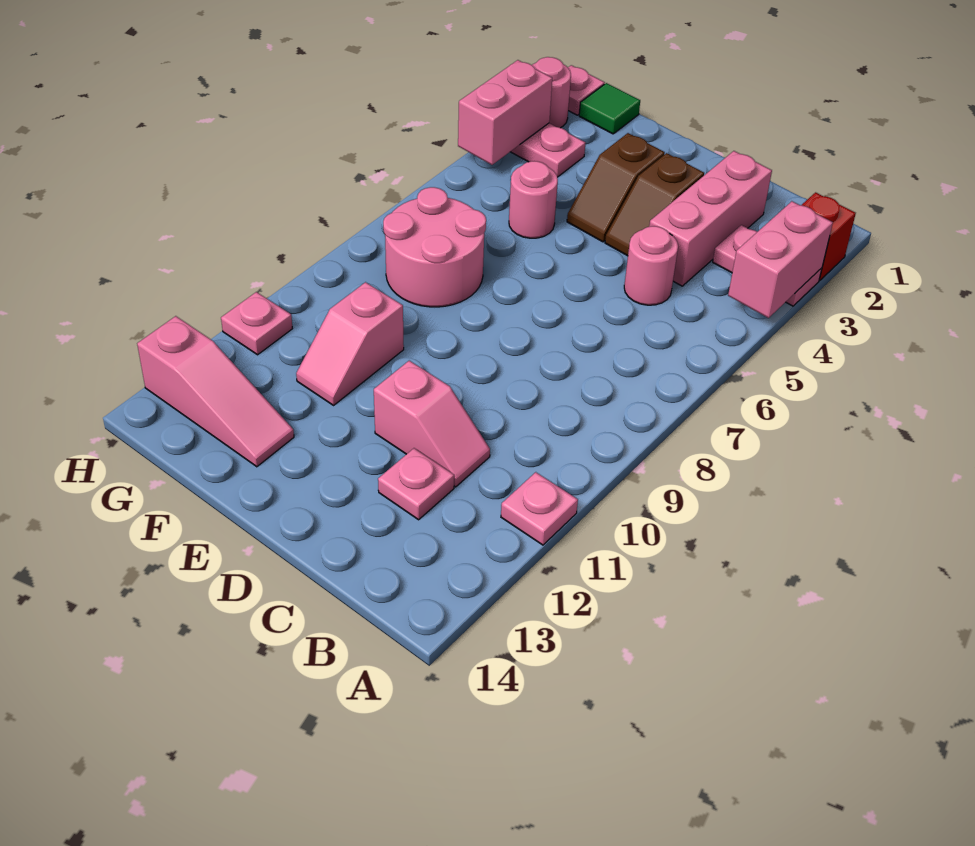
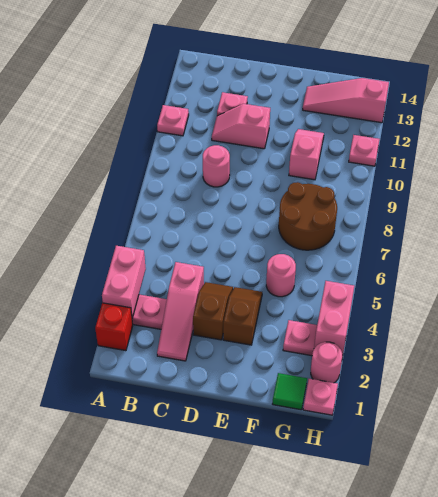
pink brick C2:C4 level 1 -> pink slope C2:C4 level 1 top 4
pink round brick C5 level 1 -> pink round brick C9 level 1
pink round brick F7:G8 level 1 -> brown round brick F7:G8 level 1

